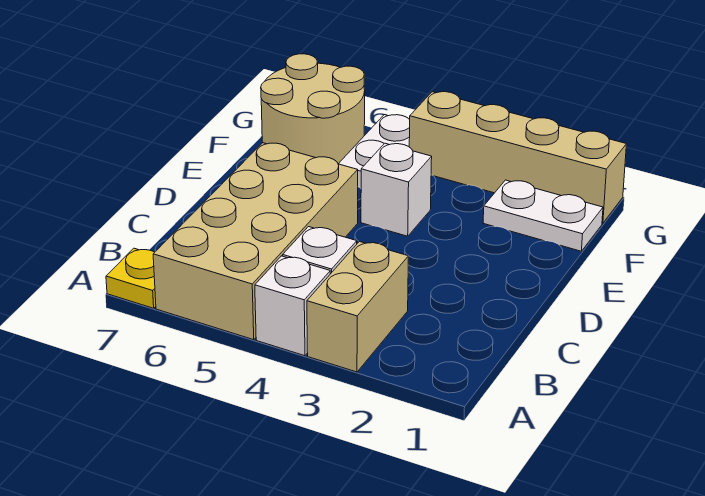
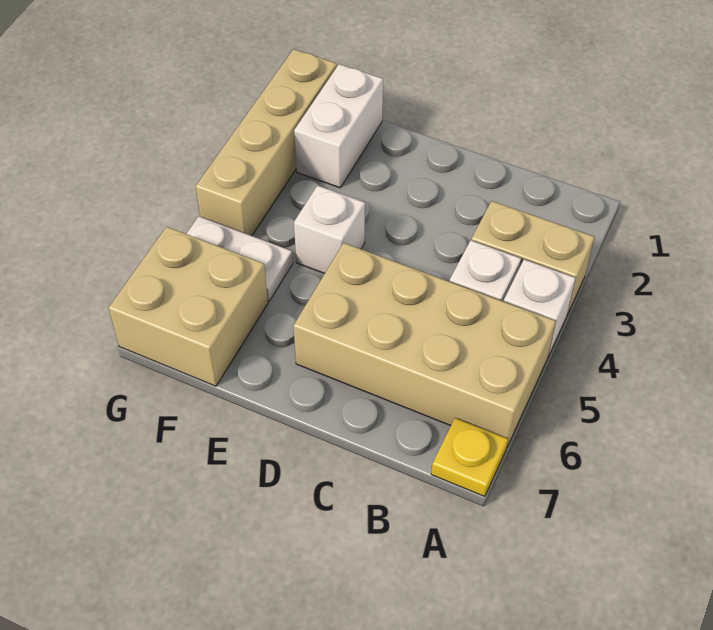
white plate F1:F2 level 1 -> white brick F1:F2 level 1
tan round brick F6:G7 level 1 -> tan brick F6:G7 level 1

